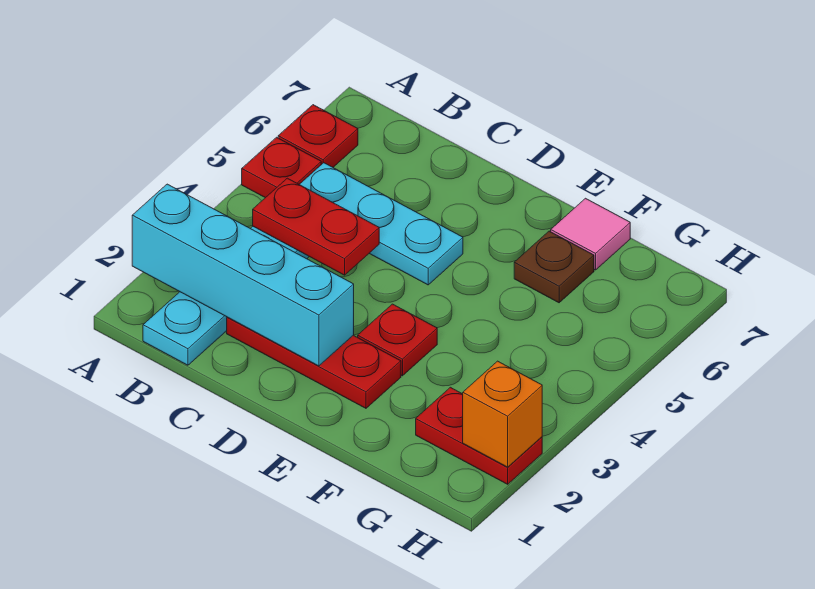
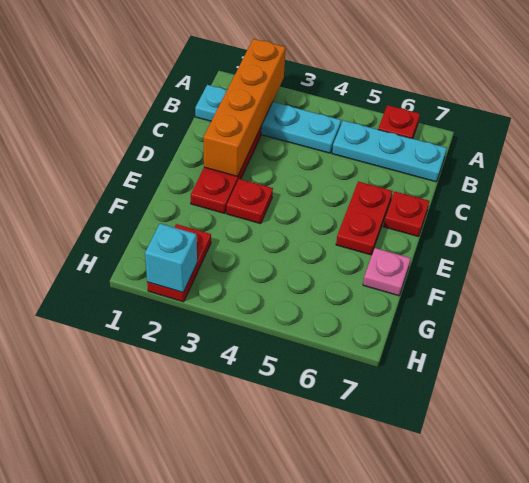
cyan brick A2:D2 level 2 -> orange brick A2:D2 level 2
red plate A5 level 1 -> red plate D7 level 1
red plate B4:C4 level 2 -> red plate D6:E6 level 1
cyan plate B5:D5 level 1 -> cyan plate B5:B7 level 1
brown plate F6 level 1 -> none
pink tile F7 level 1 -> pink plate F7 level 1
orange brick H2 level 2 -> cyan brick H2 level 2

